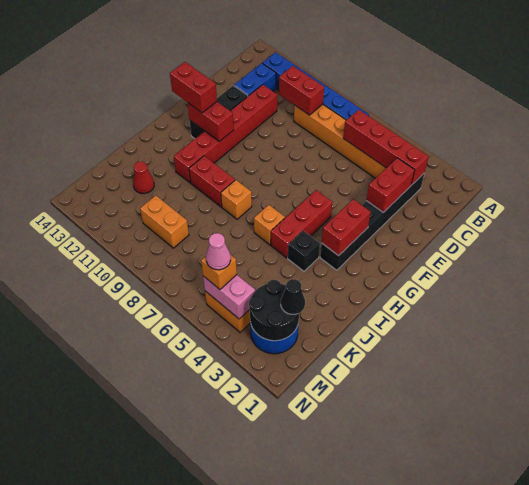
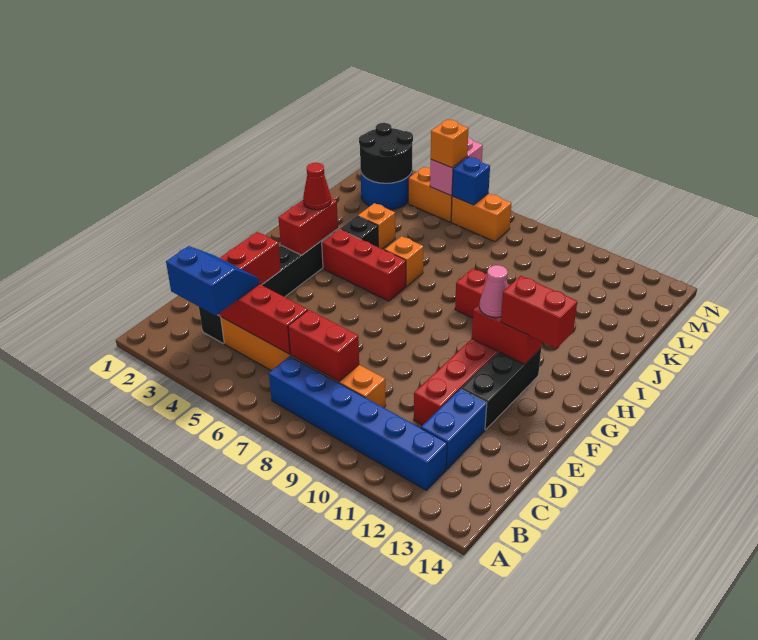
none -> blue slope B3:C4 level 3 top B
red brick C9:C10 level 2 -> red brick C7:C8 level 2
red brick G5:I5 level 1 -> red brick H4:H6 level 1
orange brick I8 level 1 -> orange brick J4 level 1
red cone K12 level 1 -> red cone H3 level 3
black cone L2 level 3 -> none
orange brick L9:L10 level 1 -> orange brick M6:M7 level 1
pink brick M4:M5 level 2 -> pink brick M5:N5 level 2
pink cone M5 level 4 -> pink cone G11 level 3
none -> blue brick M6 level 2

